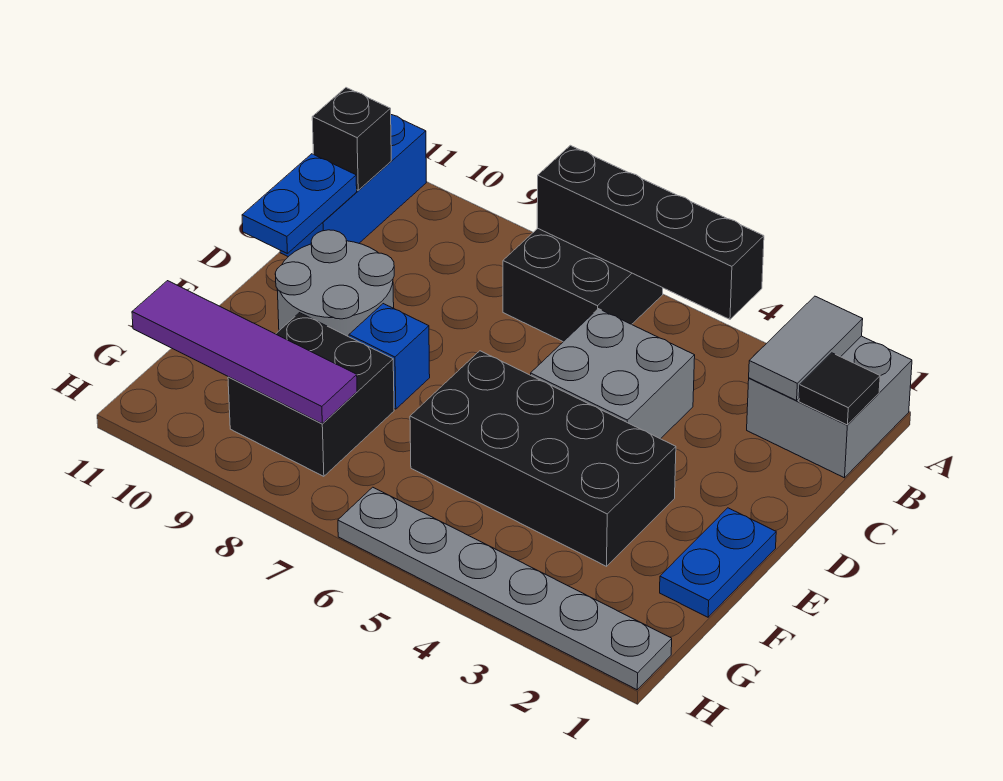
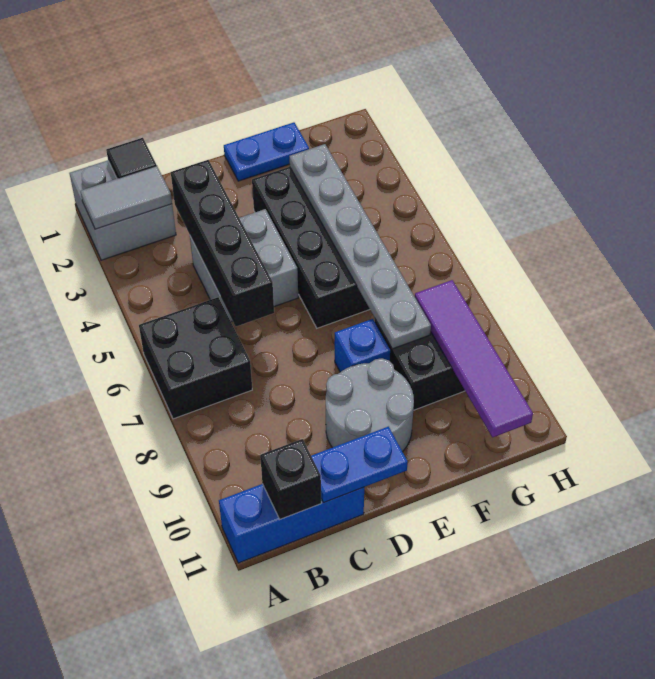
black brick A4:A7 level 2 -> black brick C3:C6 level 2
grey plate H1:H6 level 1 -> grey plate F3:F8 level 2

